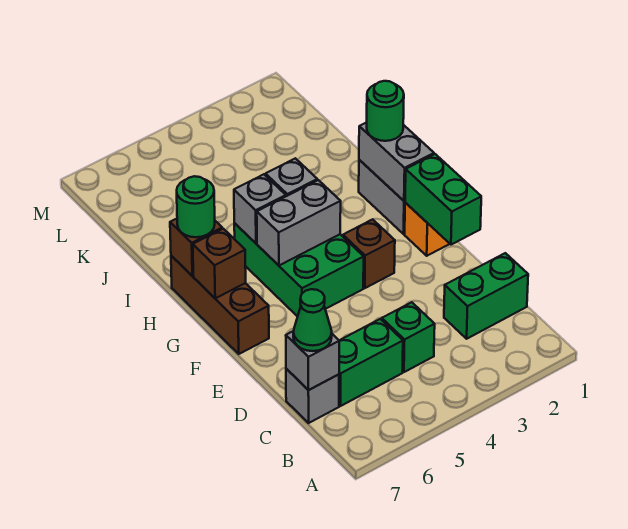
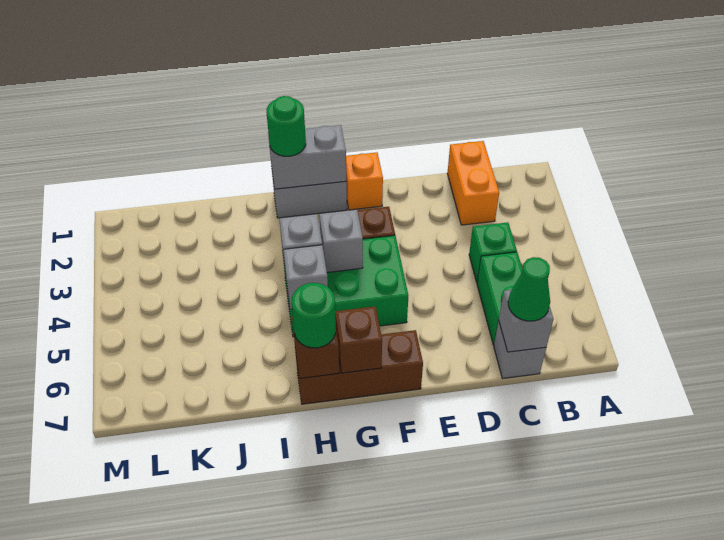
green brick C1:C2 level 1 -> orange brick C1:C2 level 1
green brick E1:F1 level 2 -> none
grey brick G4:G5 level 2 -> grey brick G4 level 2

